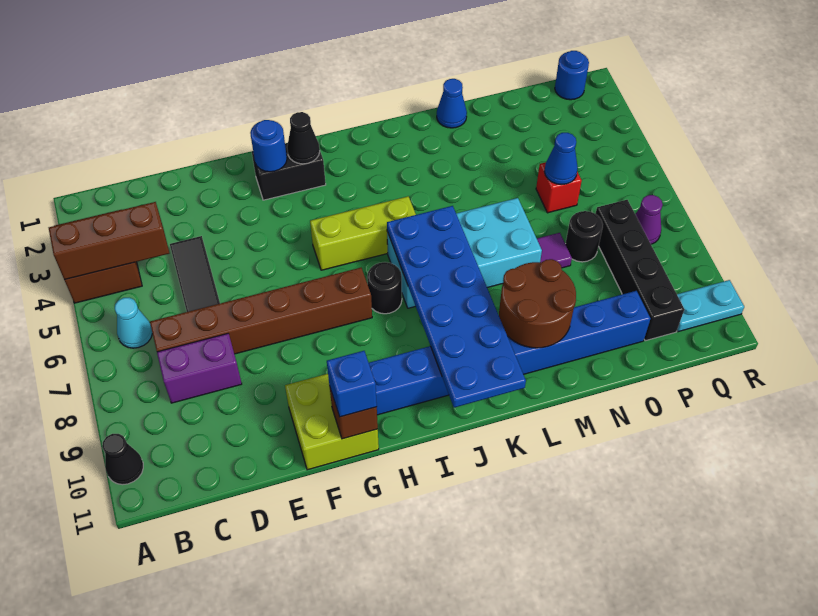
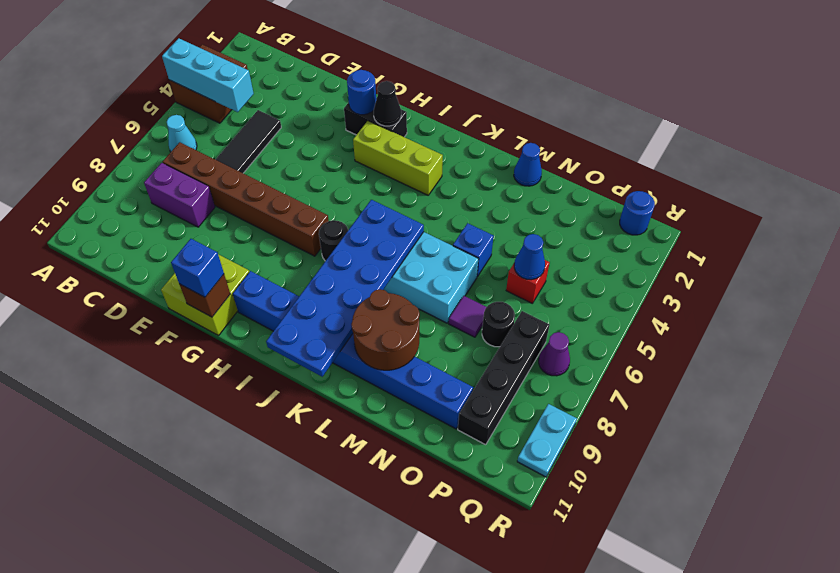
brown brick A4:C4 level 2 -> cyan brick A4:C4 level 2
black cone A10 level 1 -> none
lime brick H5:J5 level 1 -> lime brick H3:J3 level 1
none -> blue brick M5 level 1
cyan plate Q10:R10 level 1 -> cyan plate R9:R10 level 1

